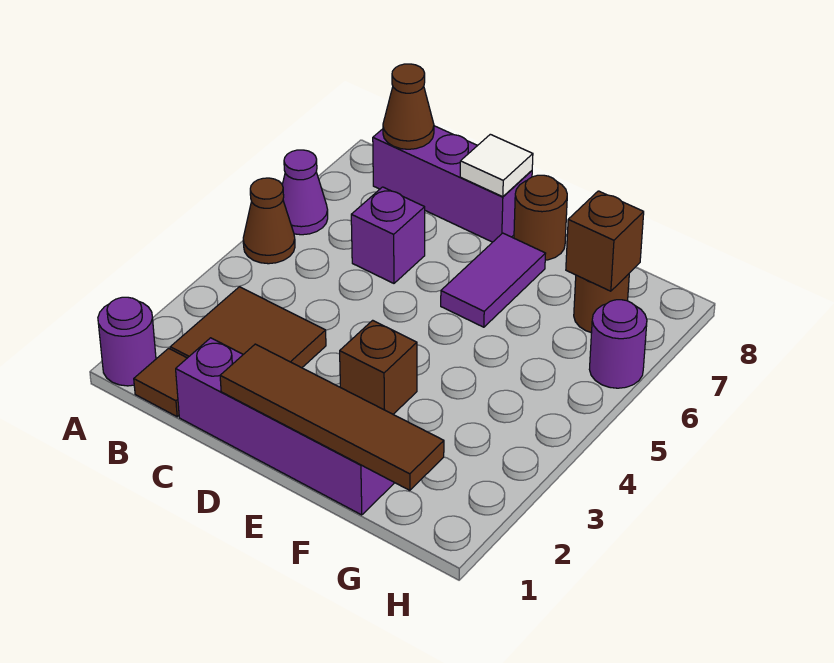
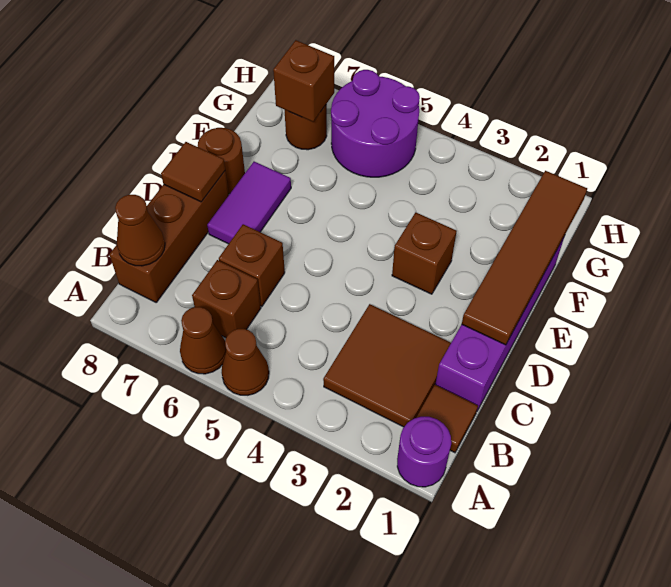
purple cone A6 level 1 -> brown cone A6 level 1
none -> brown brick B6 level 1
purple brick B8:D8 level 1 -> brown brick B8:D8 level 1
purple brick C6 level 1 -> brown brick C6 level 1
white tile D8 level 2 -> brown tile D8 level 2
purple tile E6:E7 level 1 -> purple tile D7:E7 level 1
purple round brick H6 level 1 -> purple round brick G5:H6 level 1

